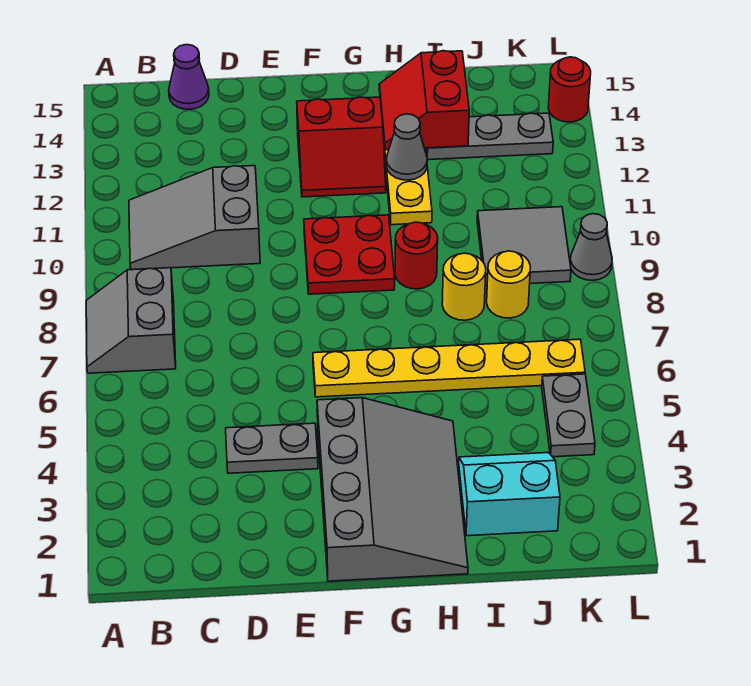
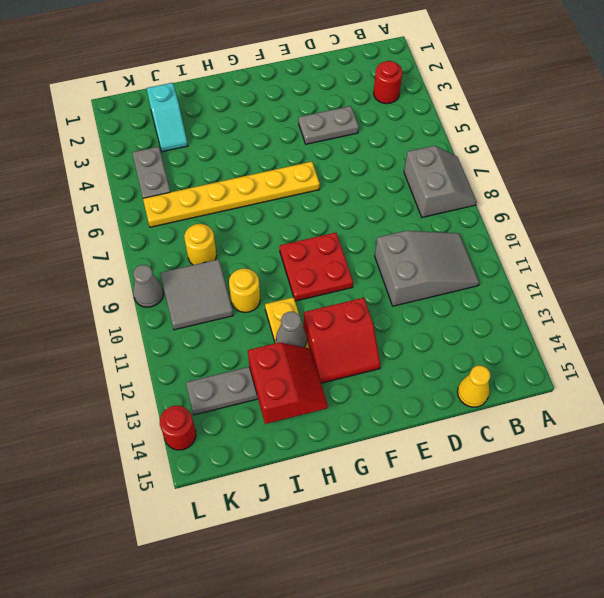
purple cone C15 level 1 -> yellow cone C15 level 1
grey slope F1:H4 level 1 top F -> none
red slope F12:G13 level 1 top 13 -> red slope F12:G13 level 1 top 12
red round brick H9 level 1 -> red round brick B3 level 1
cyan slope I2:J3 level 1 top 2 -> cyan slope J2:J3 level 1 top 2
yellow round brick I8 level 1 -> yellow round brick I10 level 1

